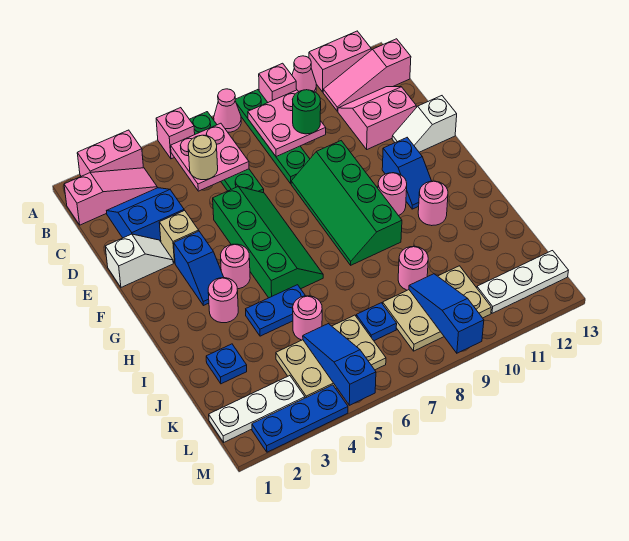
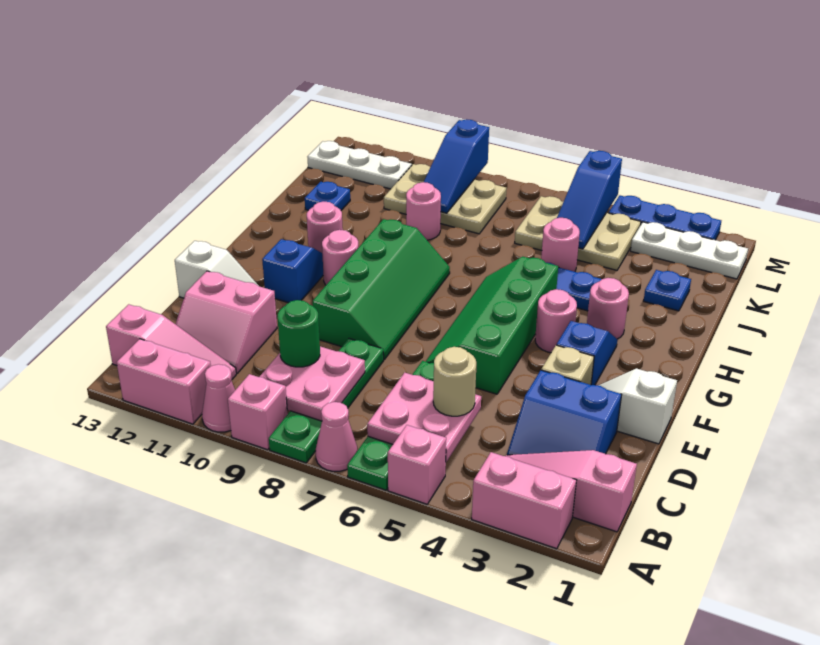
blue plate K7 level 1 -> blue plate J12 level 1

